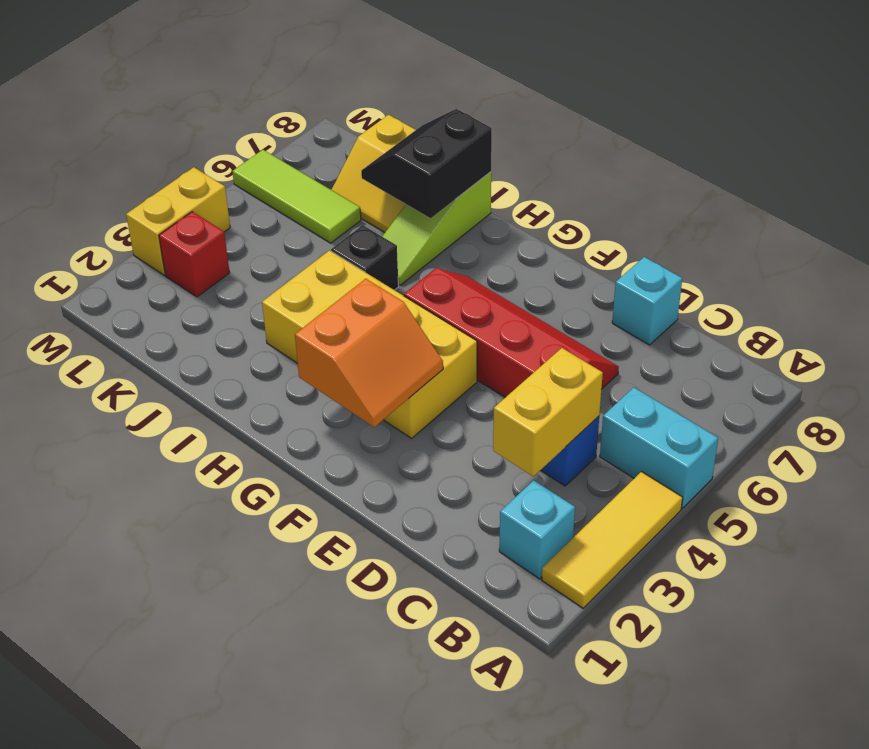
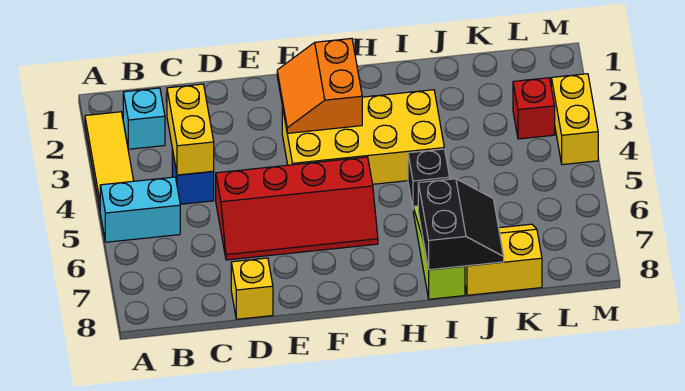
cyan brick D8 level 1 -> yellow brick D8 level 1
lime tile K6:M6 level 1 -> none

